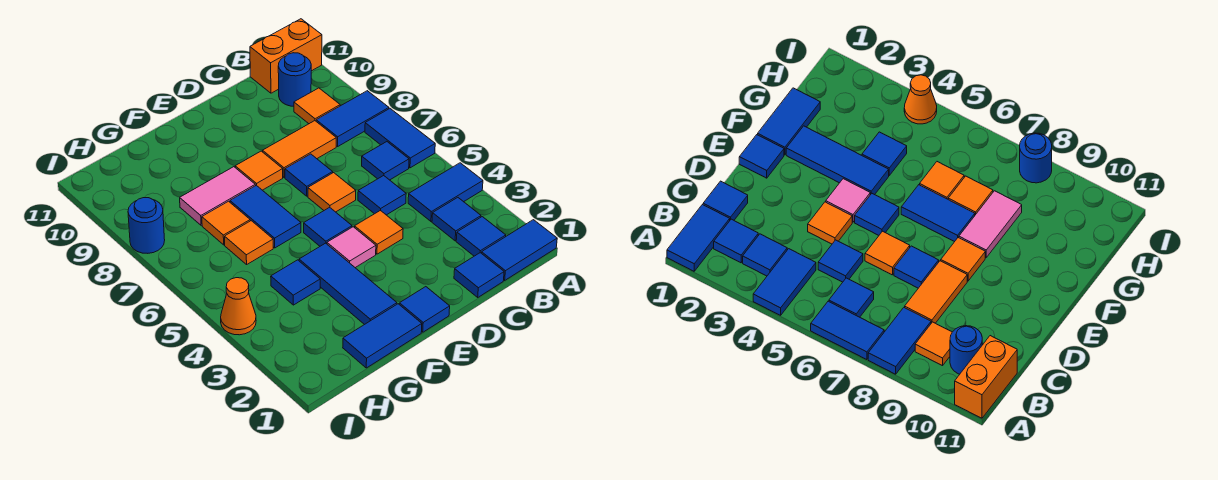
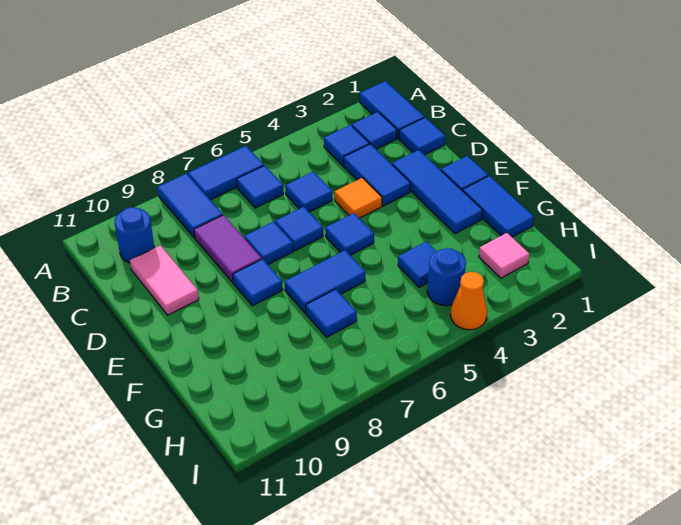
blue tile A4:B4 level 1 -> blue tile C3:D3 level 1
orange brick A11:B11 level 1 -> none
orange tile B9 level 1 -> none
orange tile C8:D8 level 1 -> purple tile C8:D8 level 1
orange tile D6 level 1 -> blue tile D6 level 1
pink tile E4 level 1 -> pink tile H2 level 1
orange tile E8 level 1 -> blue tile E8 level 1
blue tile F2:F4 level 1 -> blue tile D2:F2 level 1
pink tile F8:G8 level 1 -> pink tile C10:D10 level 1
orange tile G6 level 1 -> none
orange tile G7 level 1 -> blue tile G7 level 1
blue round brick I8 level 1 -> blue round brick H4 level 1

